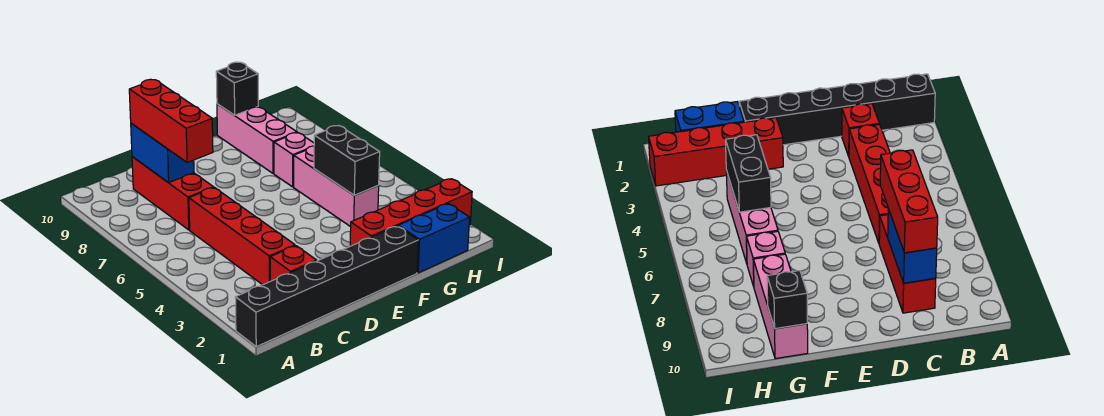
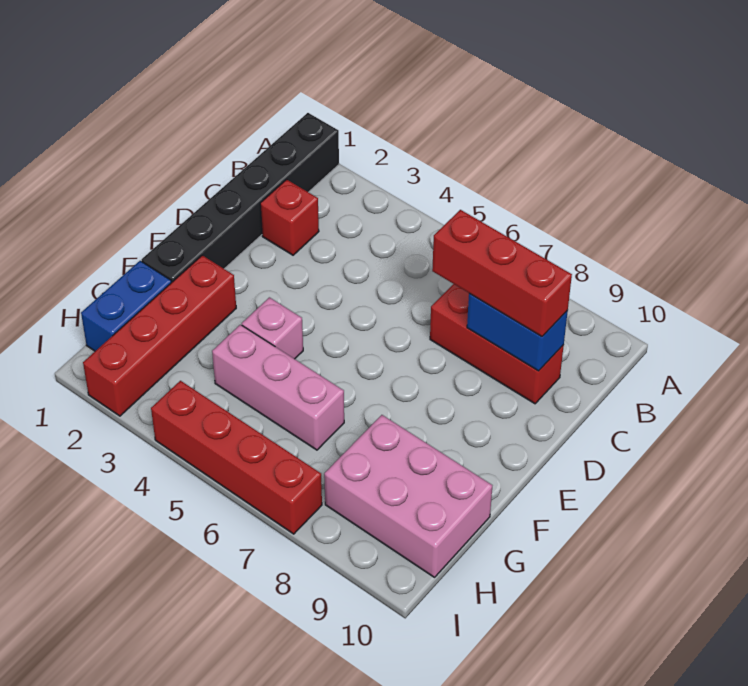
red brick C3:C6 level 1 -> red brick I4:I7 level 1
black brick G4:G5 level 2 -> none
pink brick G7 level 1 -> pink brick F4 level 1
pink brick G8:G10 level 1 -> pink brick G8:H10 level 1
black brick G10 level 2 -> none

